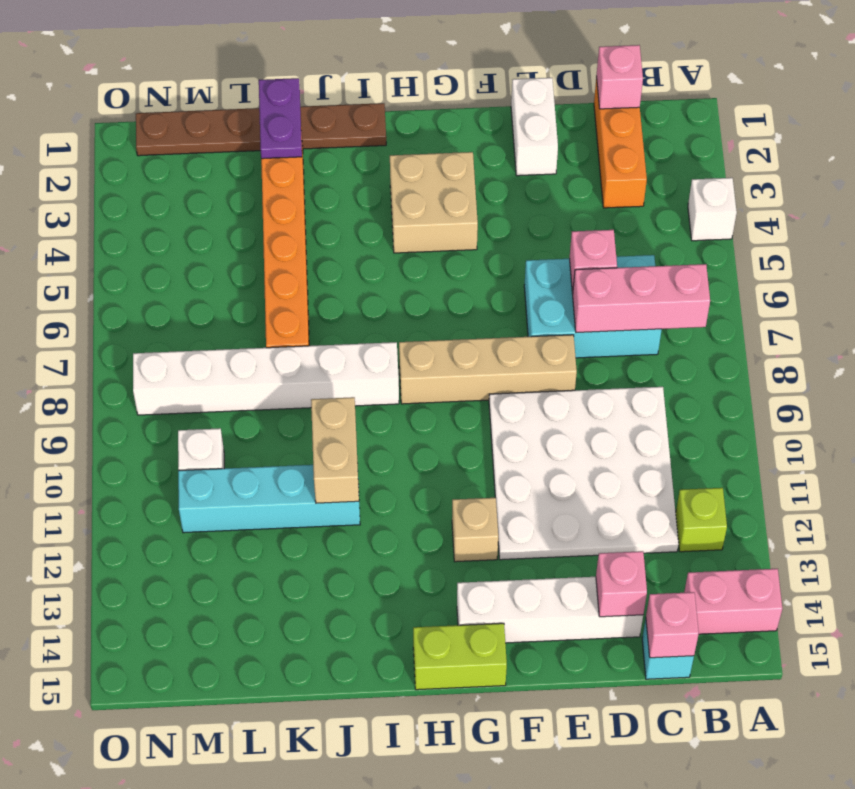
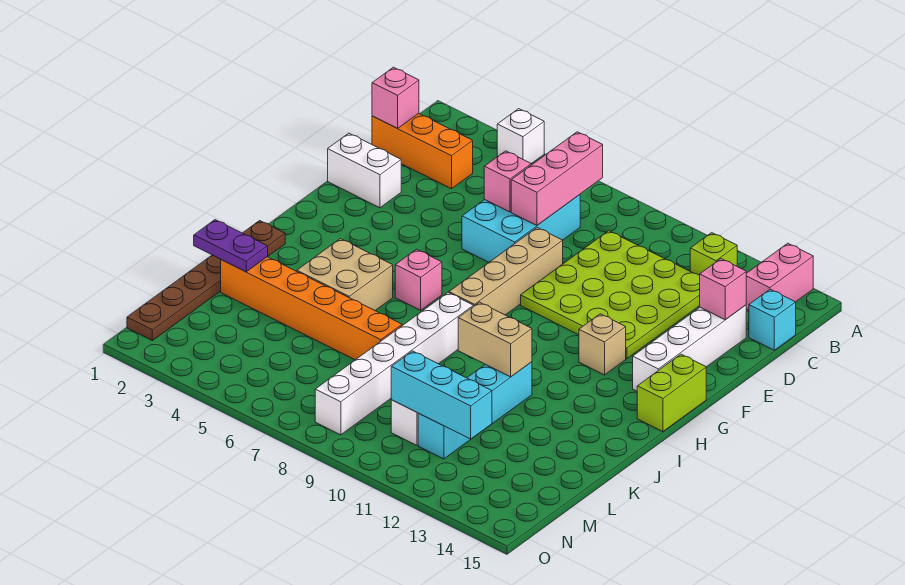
white plate C9:F12 level 1 -> lime plate C9:F12 level 1
pink brick C15 level 2 -> pink brick H6 level 1
tan brick G3:H4 level 1 -> tan brick I4:J5 level 1
none -> cyan brick M10:M12 level 2

